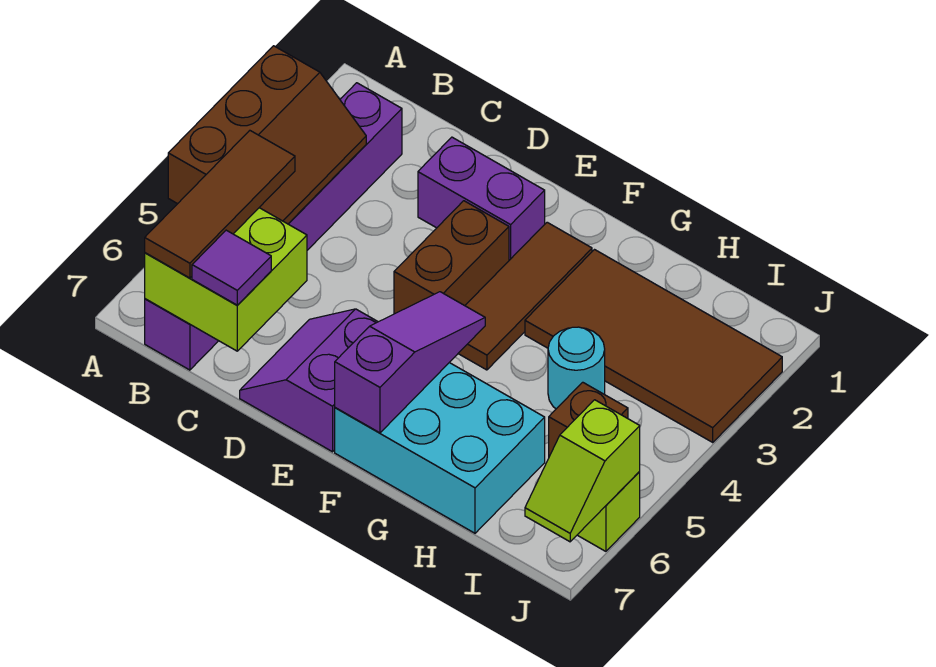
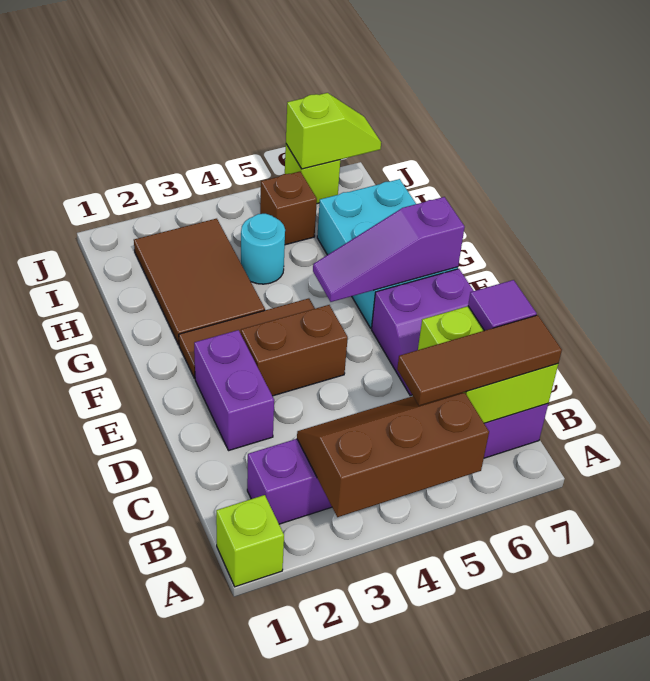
none -> lime brick A1 level 1
brown tile G2:J3 level 1 -> brown tile G2:I3 level 1

